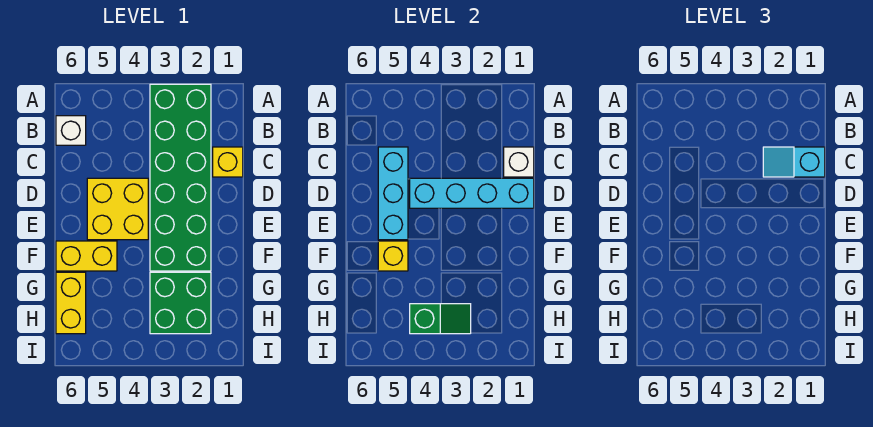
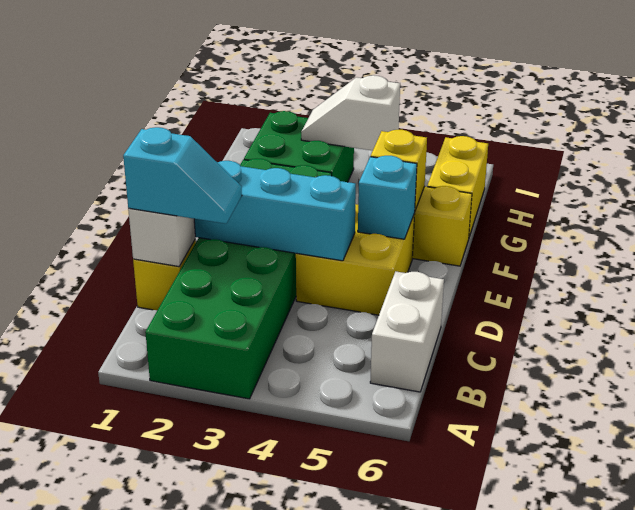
white brick B6 level 1 -> white brick B6:C6 level 1
cyan brick C5:E5 level 2 -> cyan brick E5 level 2
green slope H3:H4 level 2 top 4 -> white slope H3:H4 level 2 top 4

